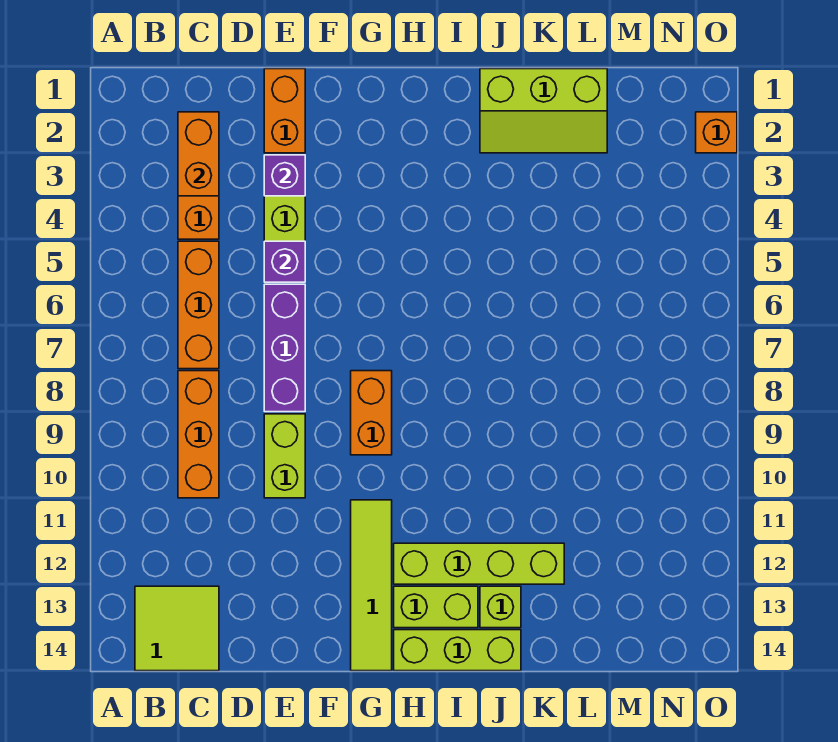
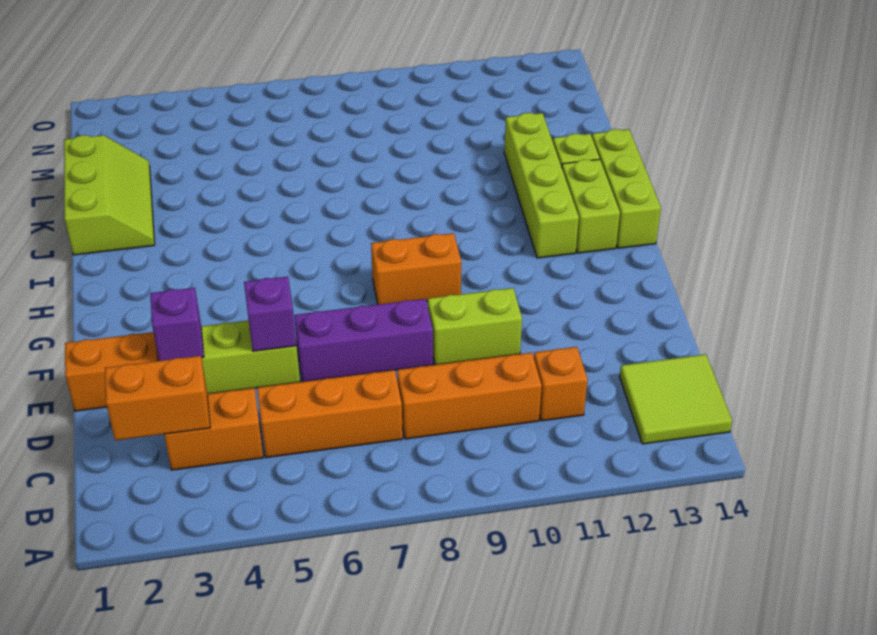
lime tile G11:G14 level 1 -> none
orange brick O2 level 1 -> orange brick C11 level 1

